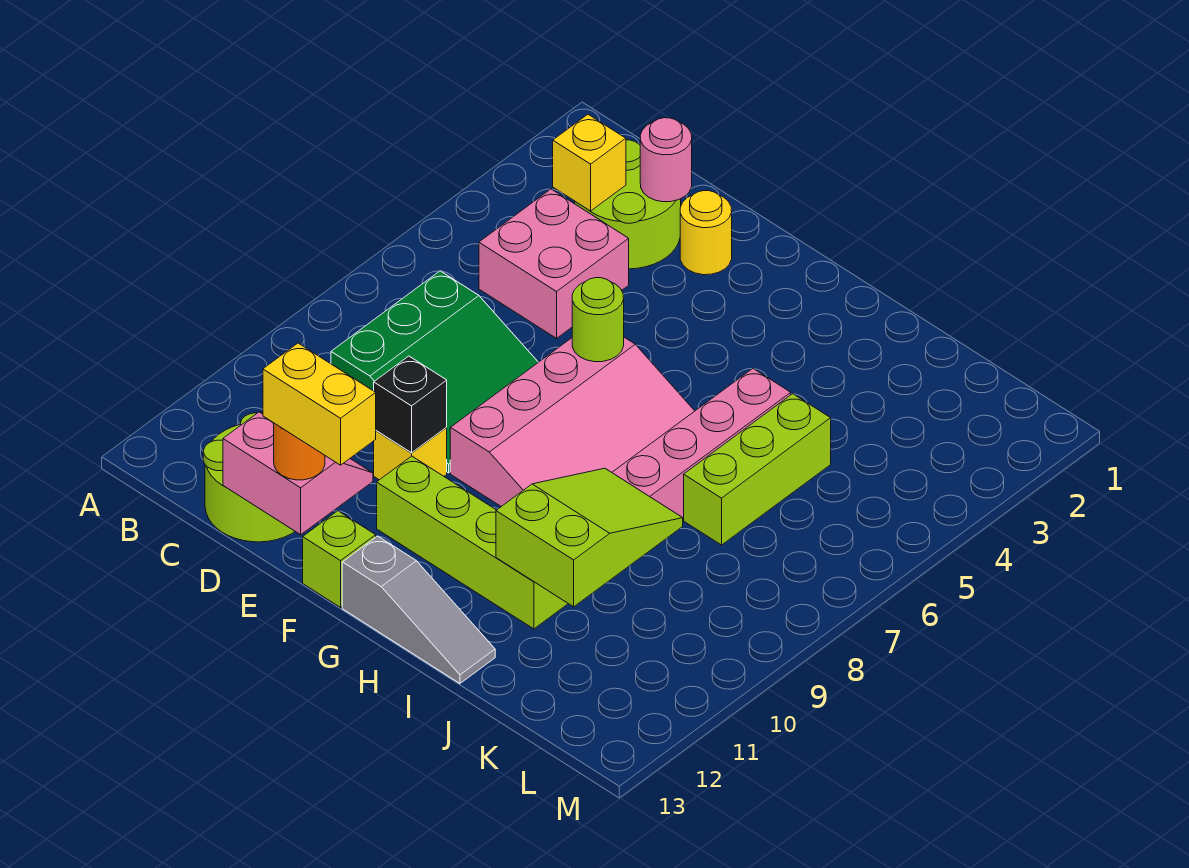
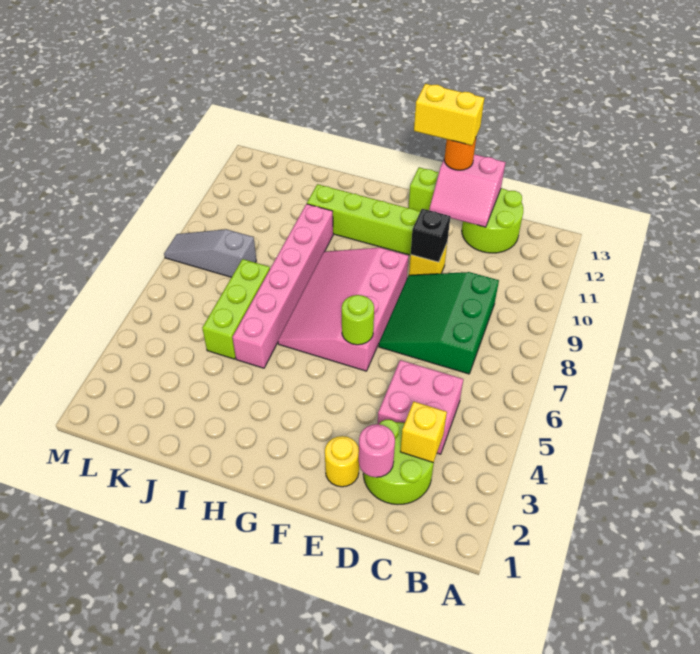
grey slope G13:I13 level 1 top G -> grey slope K8:M8 level 1 top K
lime slope I9:J11 level 2 top 11 -> none

